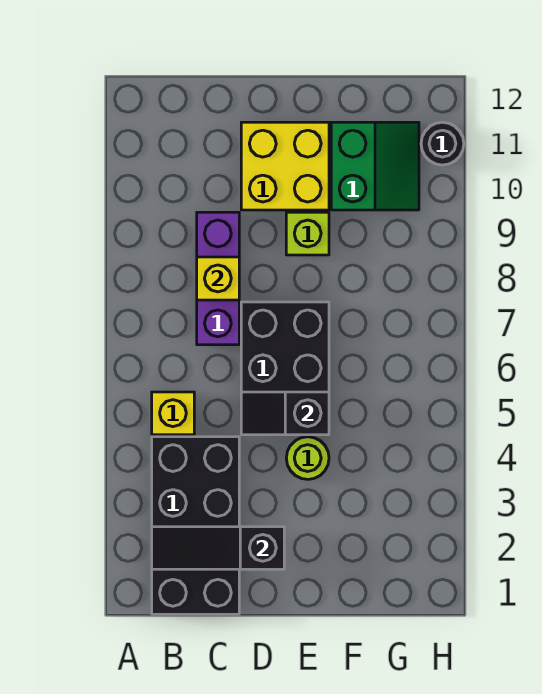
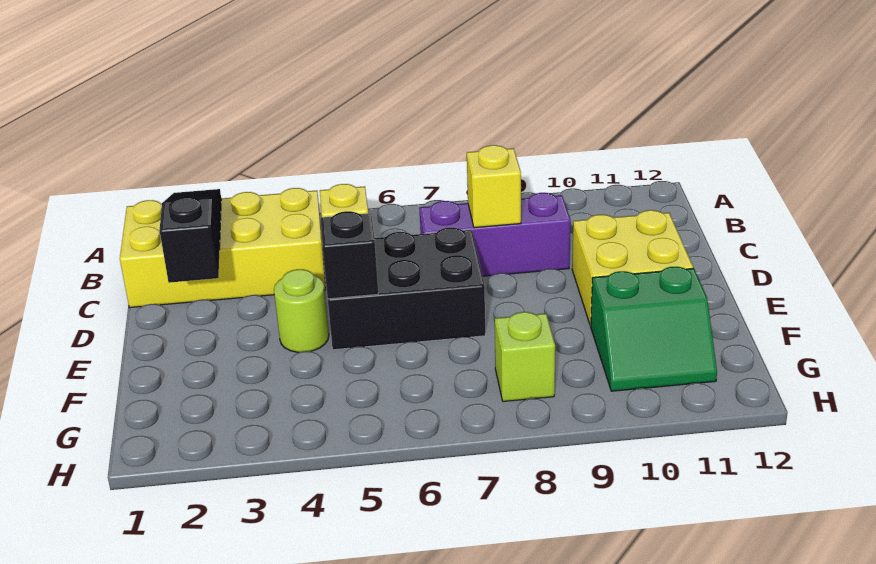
black brick B1:C4 level 1 -> yellow brick B1:C4 level 1
lime brick E9 level 1 -> lime brick G8 level 1
black round brick H11 level 1 -> none

